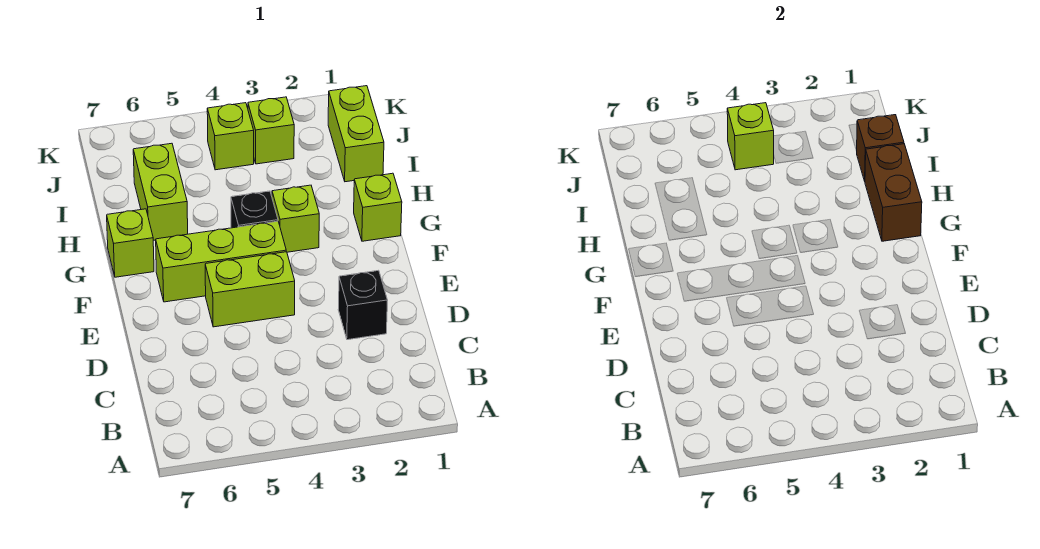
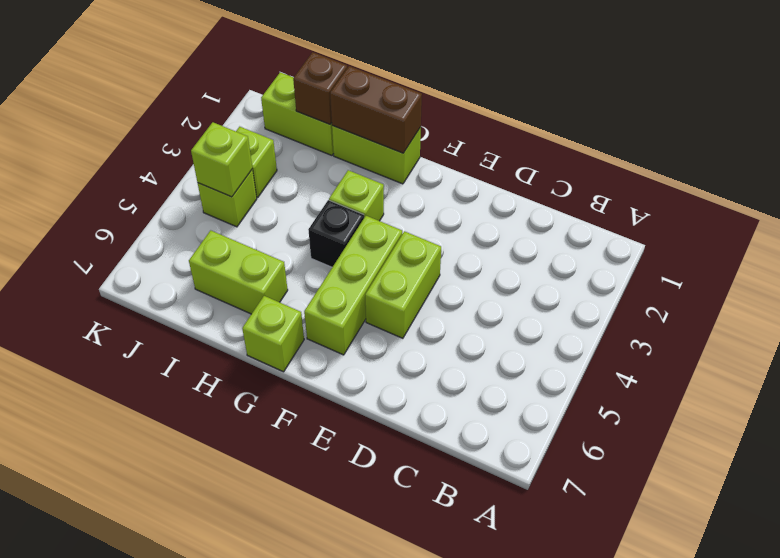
black brick D2 level 1 -> none
lime brick G1 level 1 -> lime brick G1:H1 level 1

